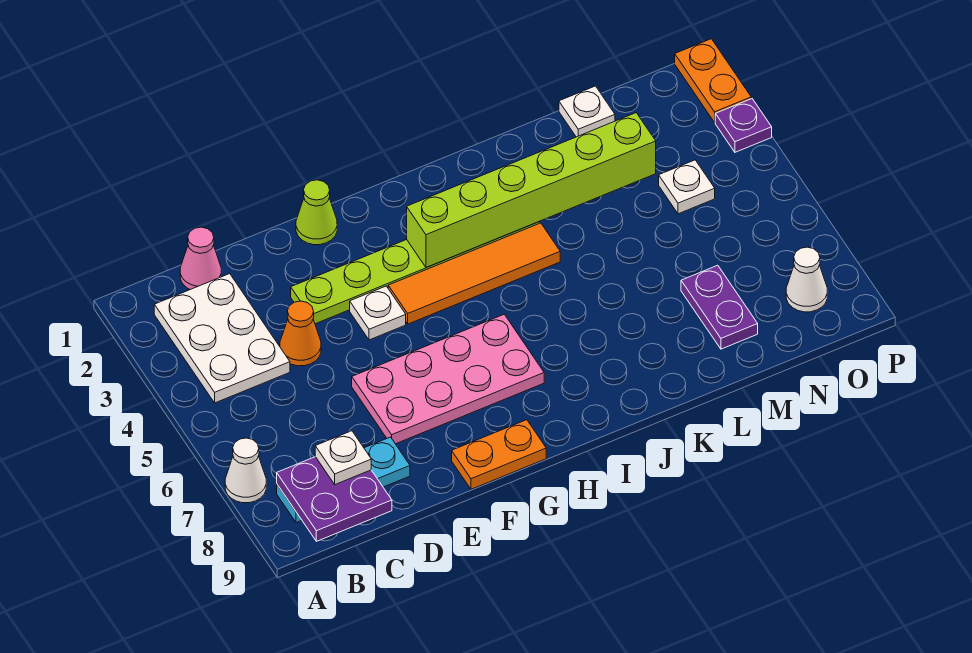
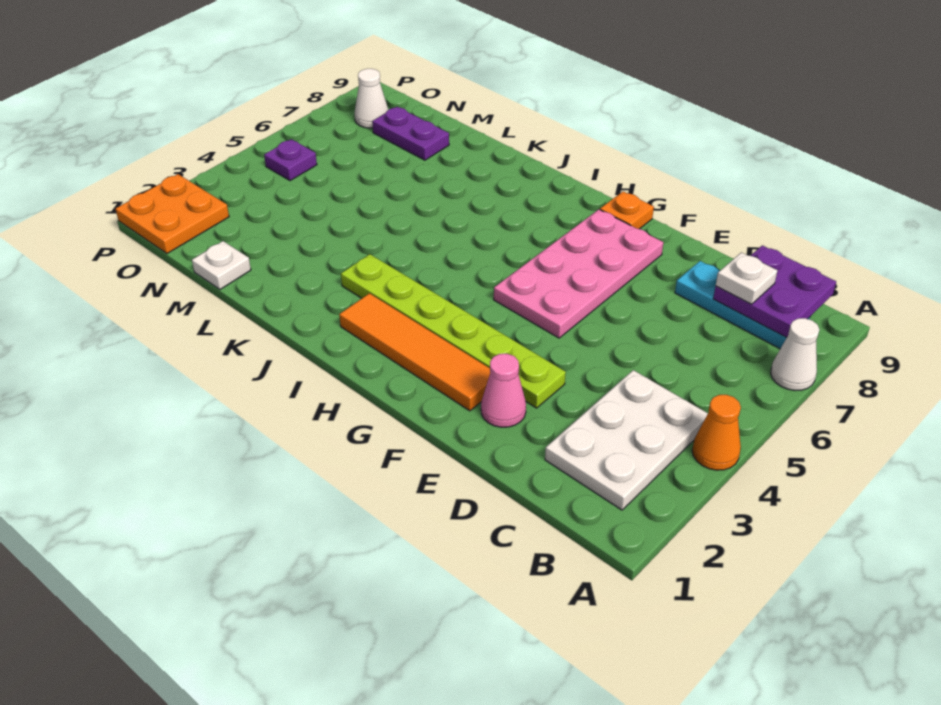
pink cone C1 level 1 -> pink cone E2 level 1
orange cone D4 level 1 -> orange cone A4 level 1
pink plate E6:H7 level 1 -> pink plate F5:G8 level 1
lime cone F1 level 1 -> none
white plate F4 level 1 -> none
orange plate F9:G9 level 1 -> orange plate G9 level 1
orange tile G4:J4 level 1 -> orange tile F2:I2 level 1
lime brick H3:M3 level 2 -> none
purple plate M7:M8 level 1 -> purple plate M8:N8 level 1
white plate N4 level 1 -> none
orange plate P1:P2 level 1 -> orange plate O1:P2 level 1
purple plate P3 level 1 -> purple plate O5 level 1

